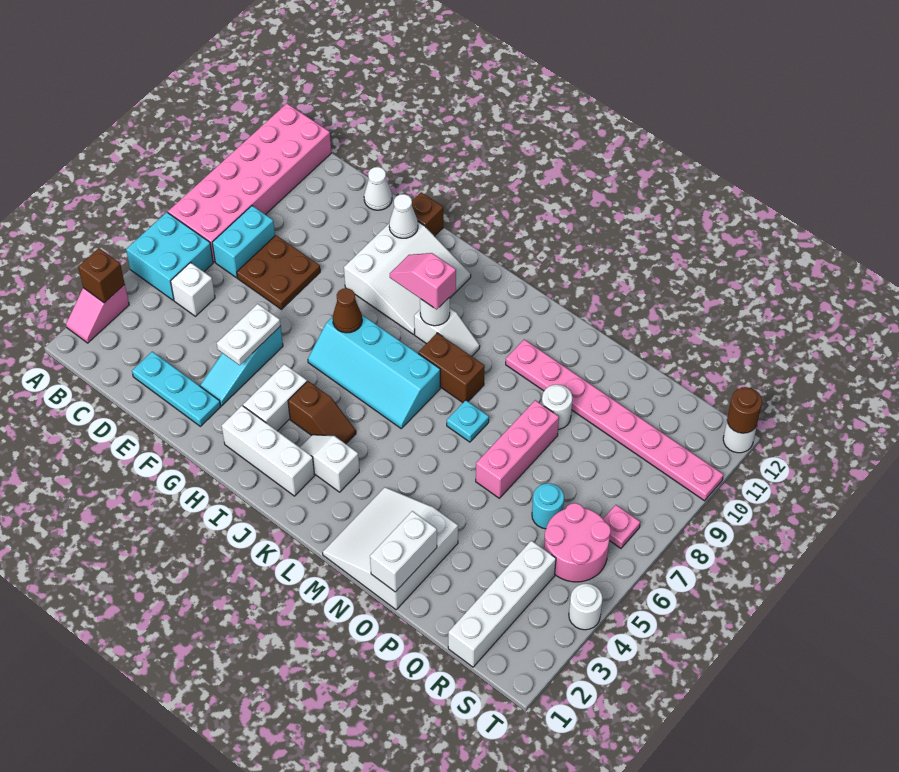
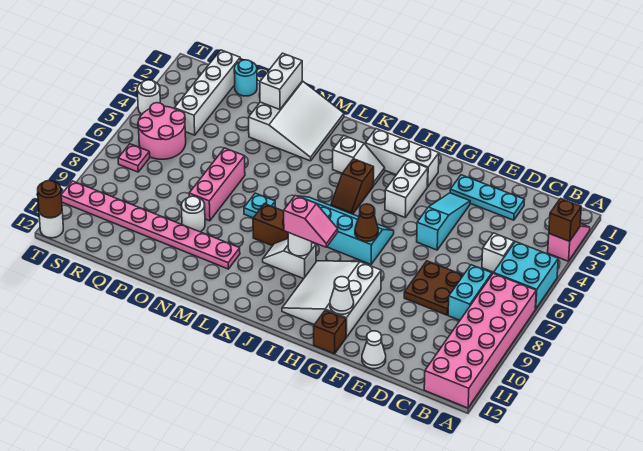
white plate F4:F5 level 2 -> none
brown slope I4:J4 level 1 top I -> brown slope J4:J5 level 1 top 4
cyan round brick Q6 level 1 -> cyan round brick Q1 level 1

